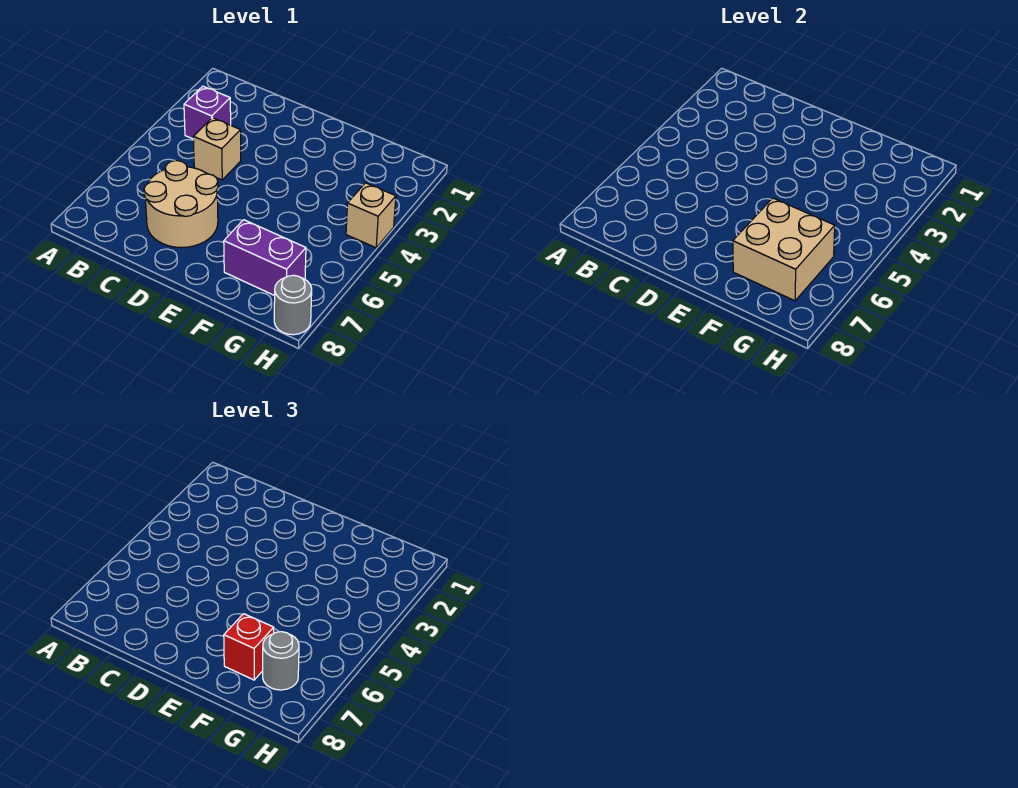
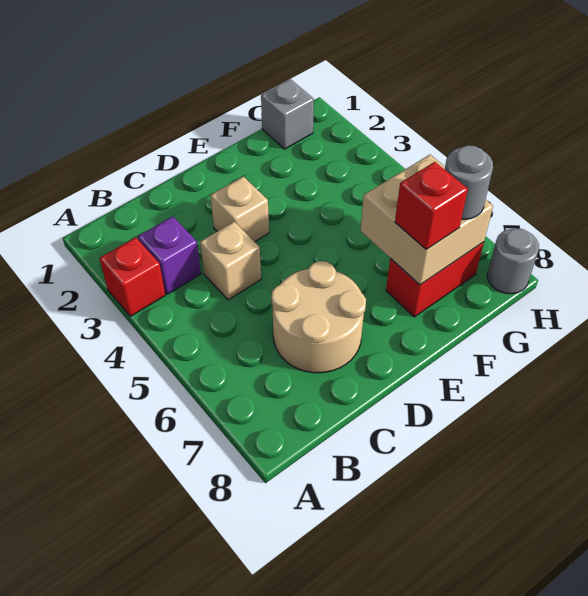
none -> red brick A3 level 1
purple brick F7:G7 level 1 -> red brick F7:G7 level 1
none -> grey brick G1 level 1
tan brick H4 level 1 -> tan brick D3 level 1

